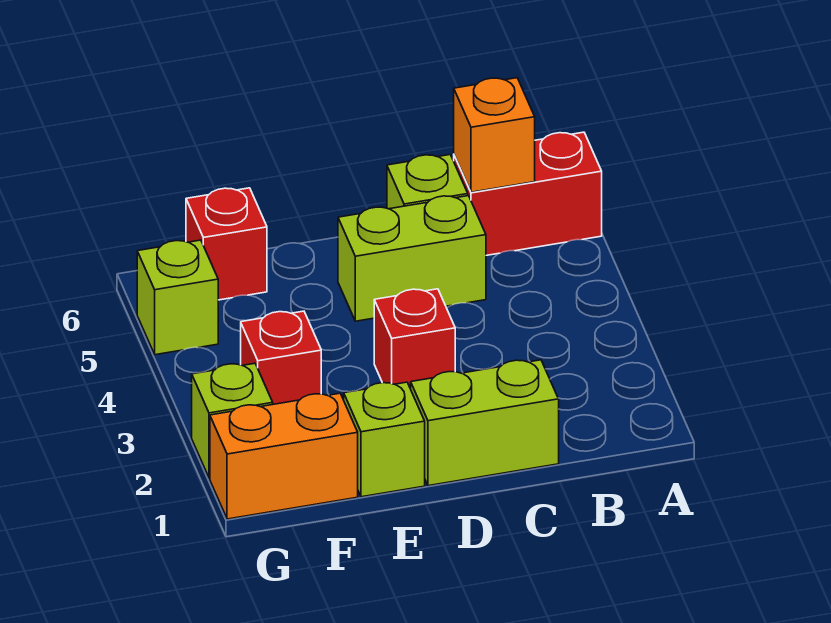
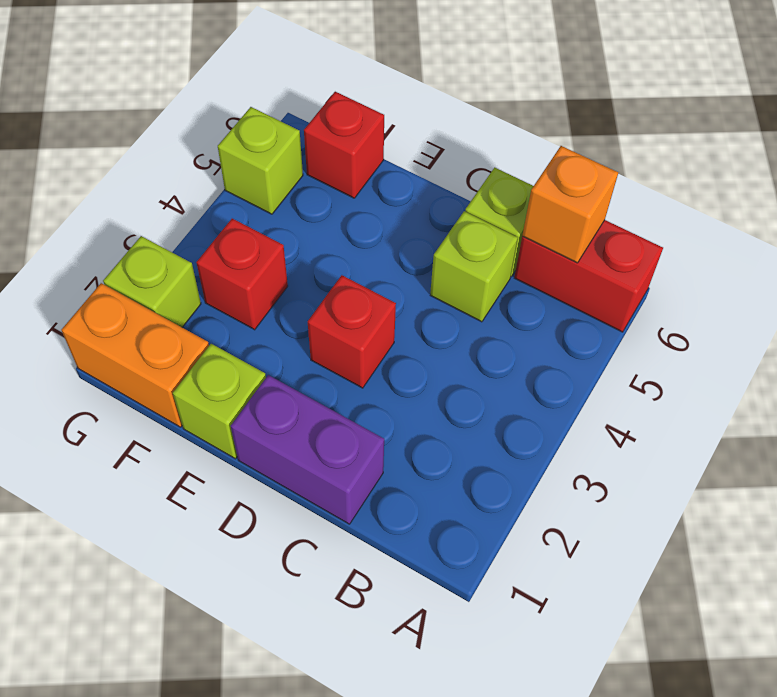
lime brick C1:D1 level 1 -> purple brick C1:D1 level 1
lime brick C5:D5 level 1 -> lime brick C5 level 1

